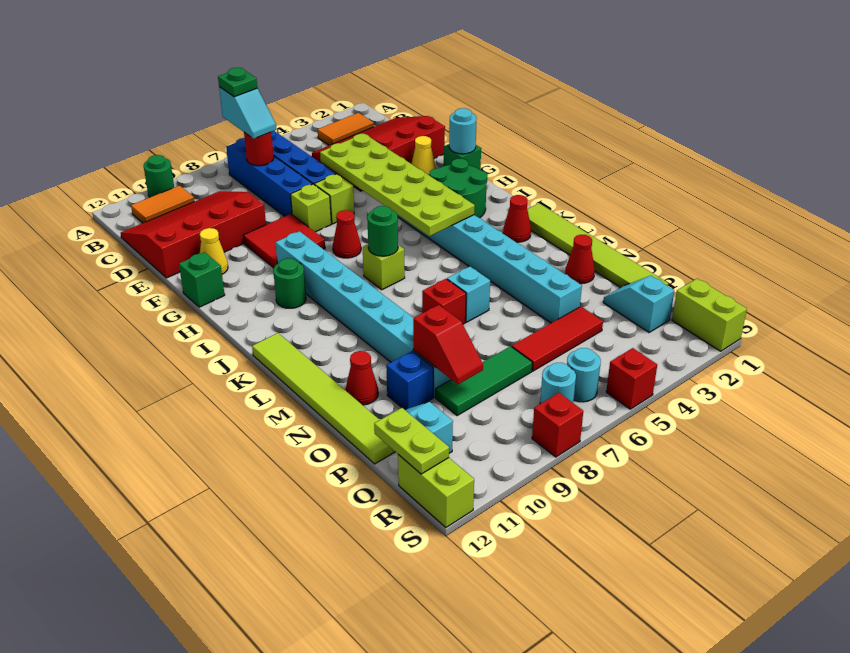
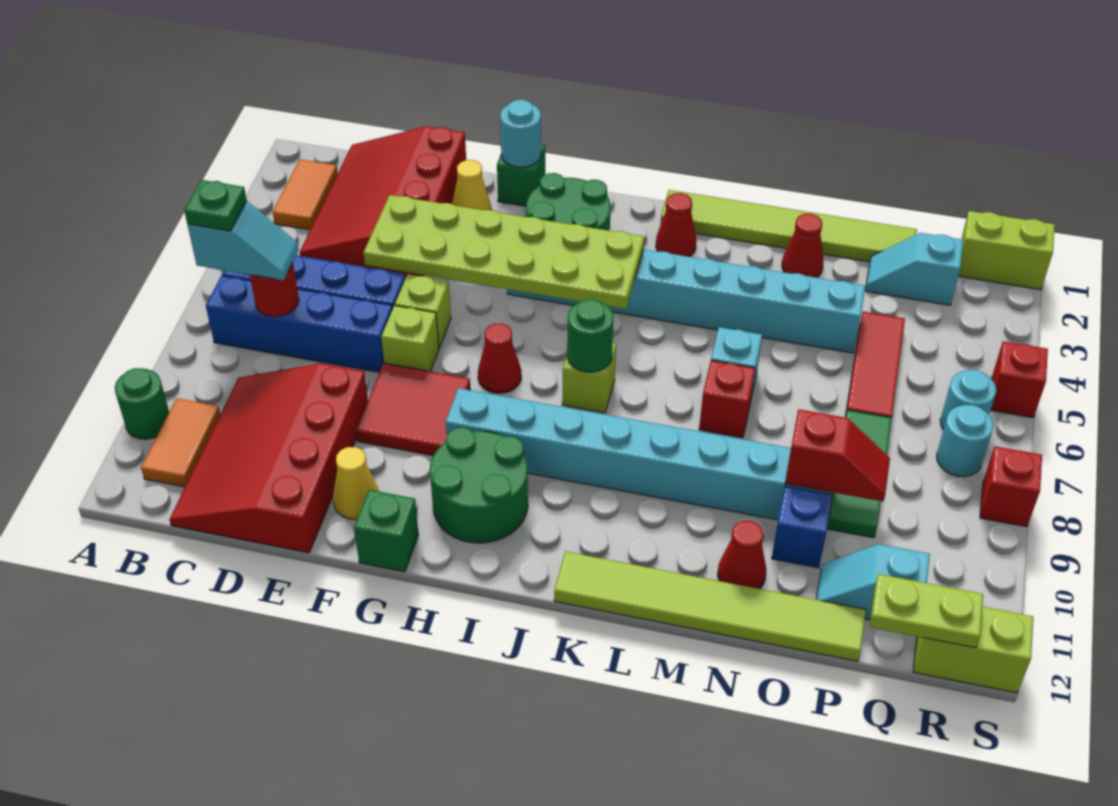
green round brick I10 level 1 -> green round brick H10:I11 level 1

